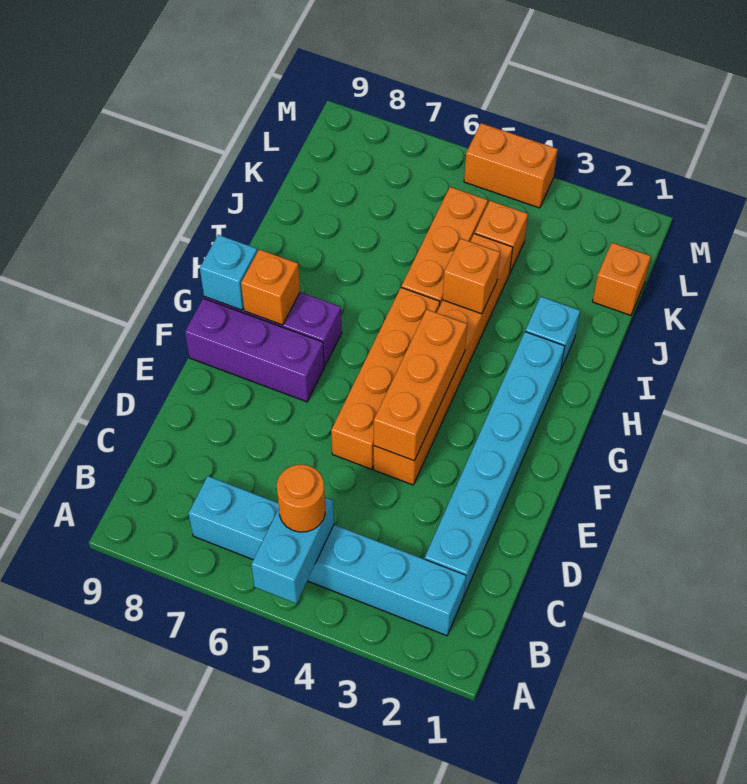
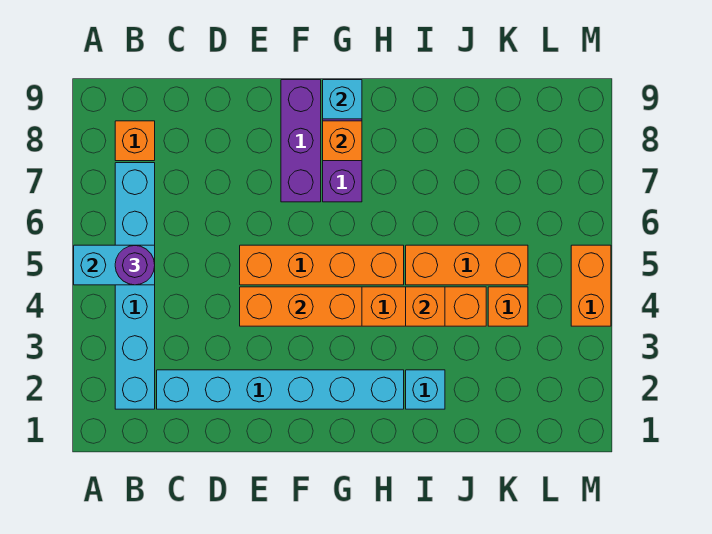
orange round brick B5 level 3 -> purple round brick B5 level 3
orange brick K1 level 1 -> orange brick B8 level 1

